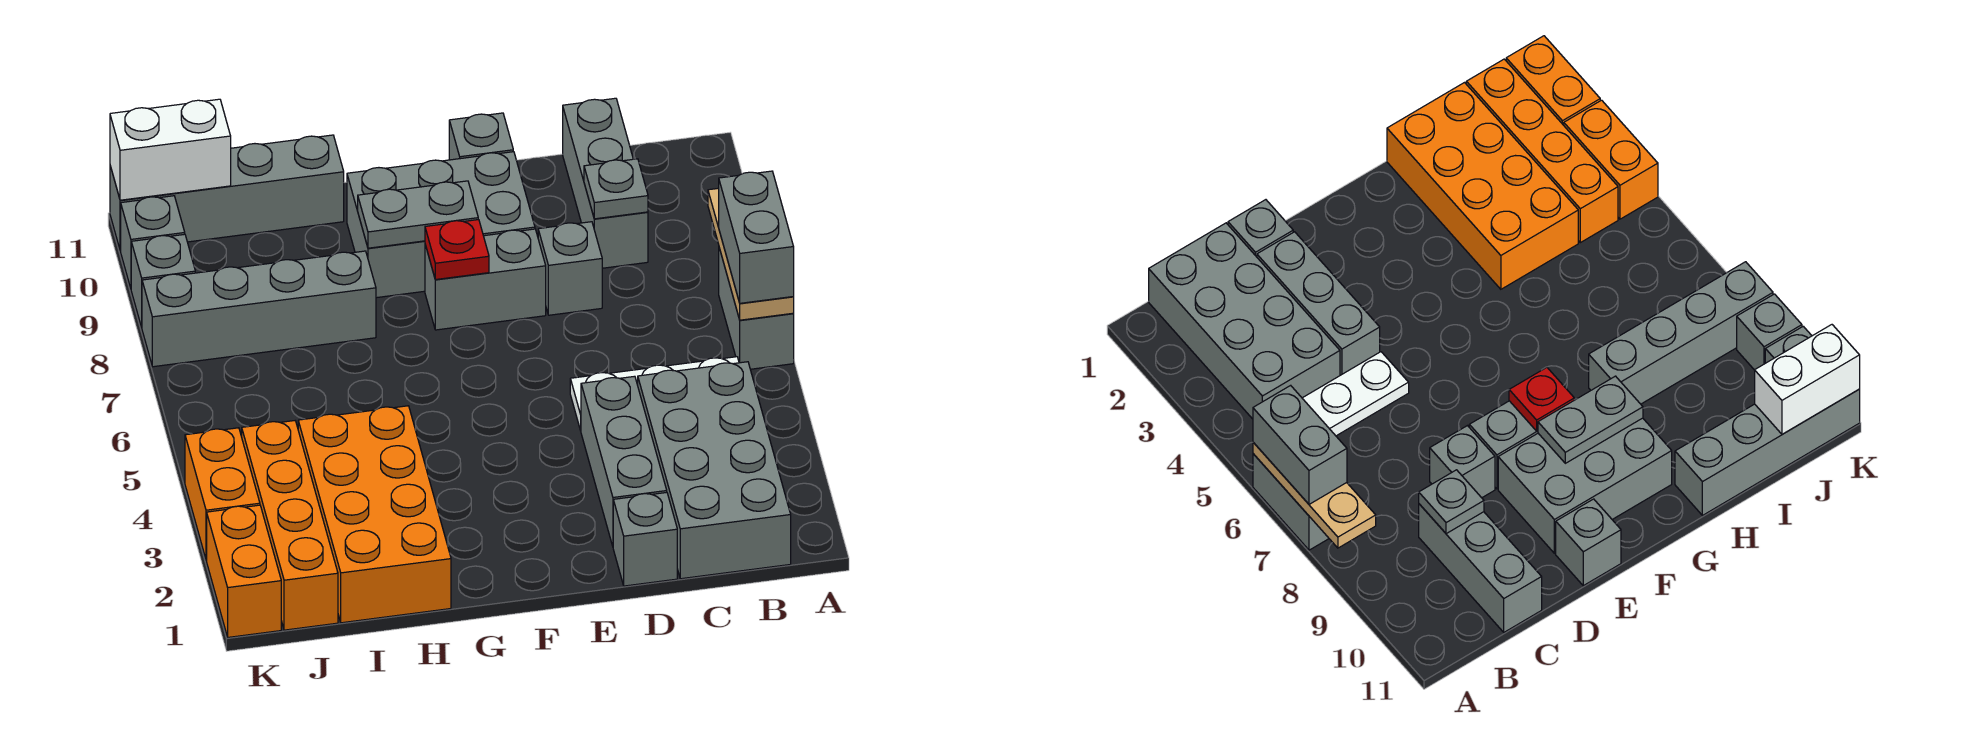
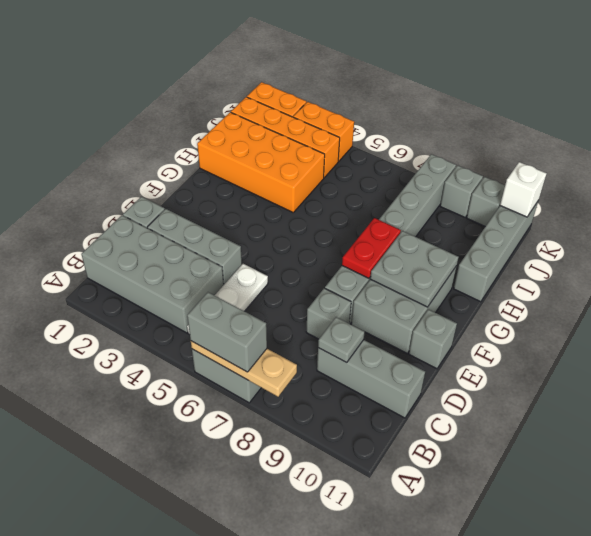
red plate F8 level 2 -> red plate F8:G8 level 2
grey plate F9:G9 level 2 -> grey plate F9:G10 level 2
white brick J11:K11 level 2 -> white brick K11 level 2

